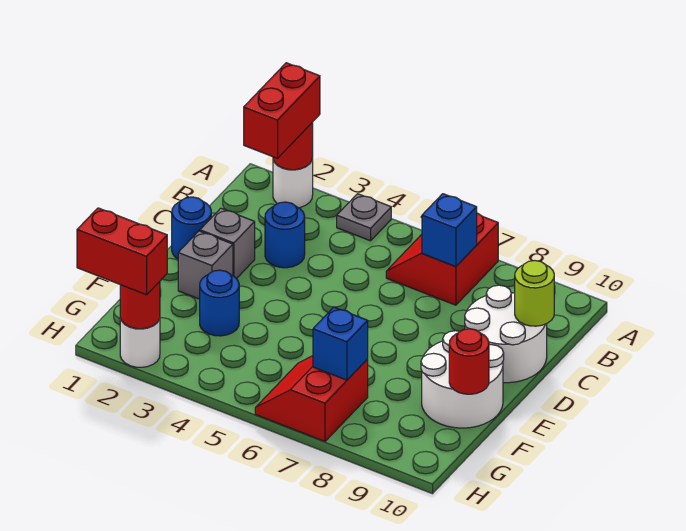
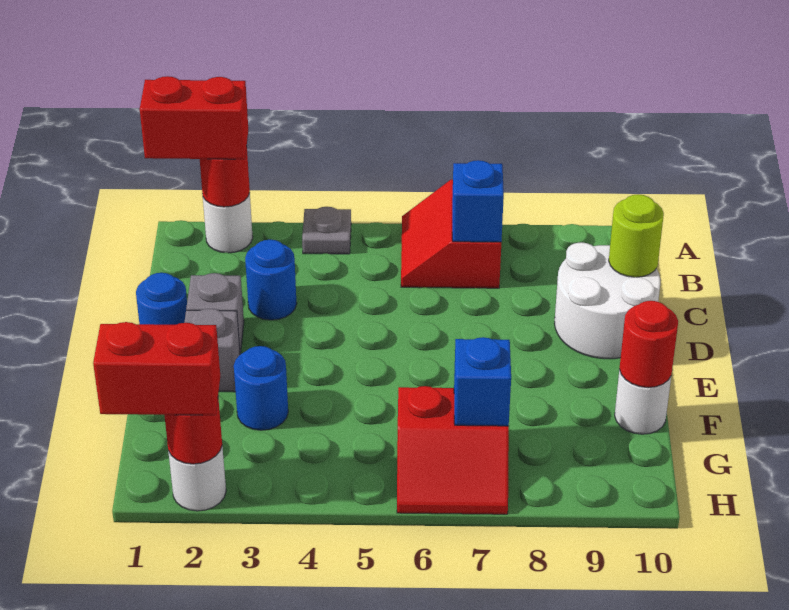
red brick A2:B2 level 3 -> red brick A1:A2 level 3
white round brick E9:F10 level 1 -> white round brick F10 level 1
red slope G6:H7 level 1 top 7 -> red slope G6:H7 level 1 top G

